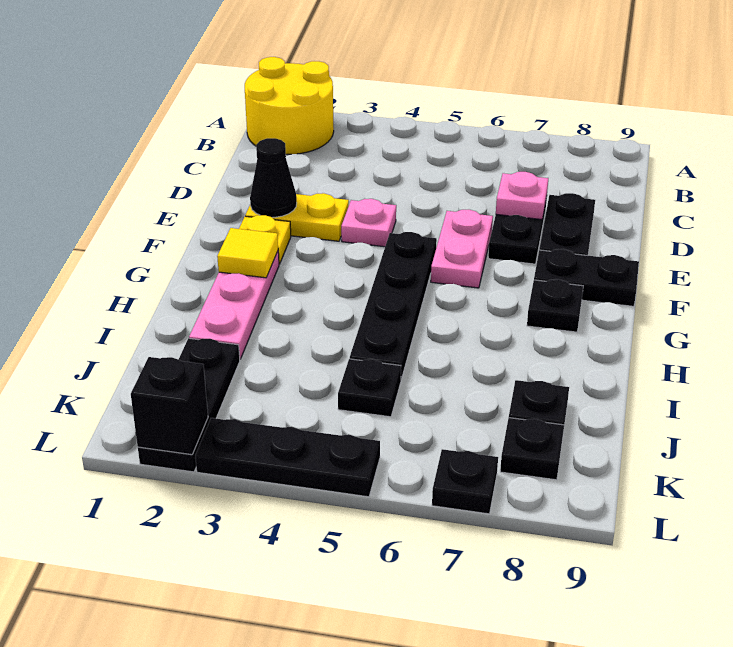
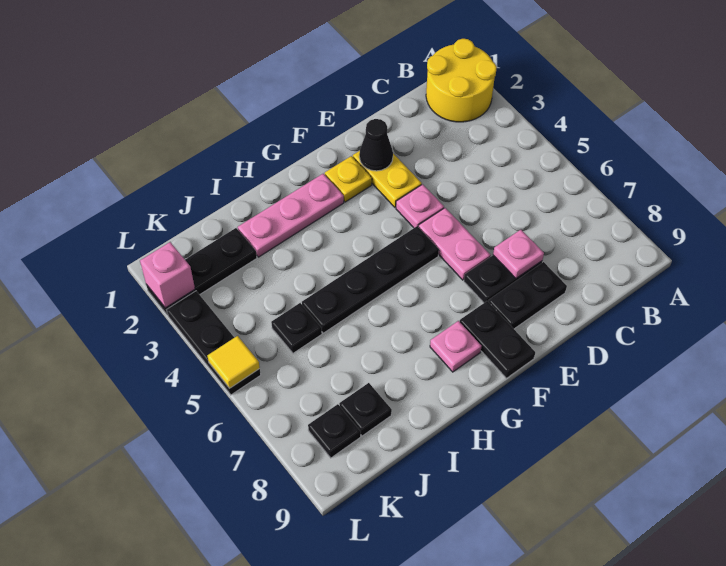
pink plate E6:F6 level 1 -> pink plate E5:E6 level 1
yellow tile G2 level 2 -> yellow tile L5 level 2
black plate G8 level 1 -> pink plate G8 level 1
black brick L2 level 2 -> pink brick L2 level 2
black plate L7 level 1 -> none

